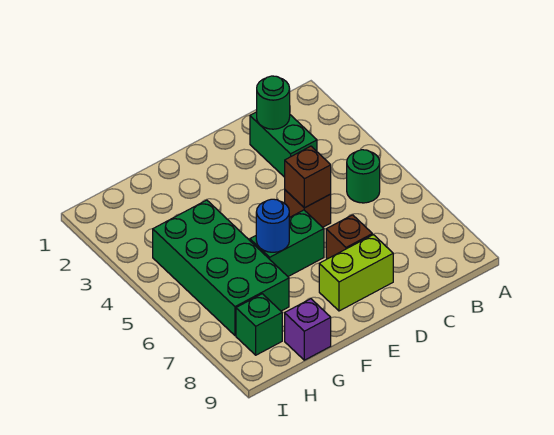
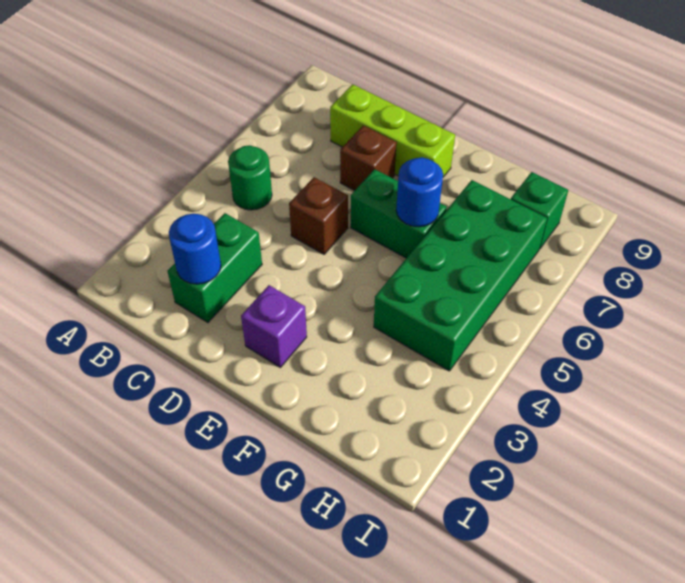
green round brick C2 level 2 -> blue round brick C2 level 2
brown brick D5 level 2 -> none
lime brick D8:E8 level 1 -> lime brick C8:E8 level 1
purple brick G9 level 1 -> purple brick E2 level 1

